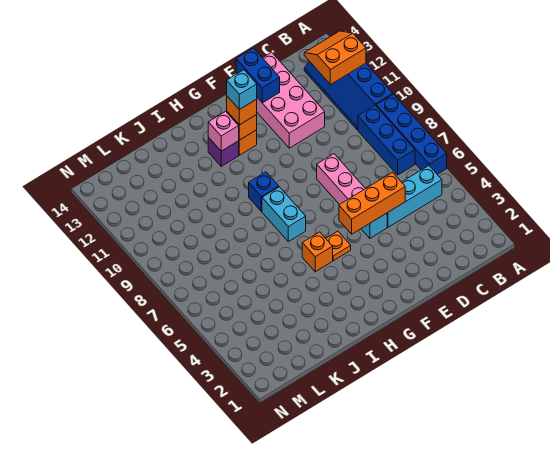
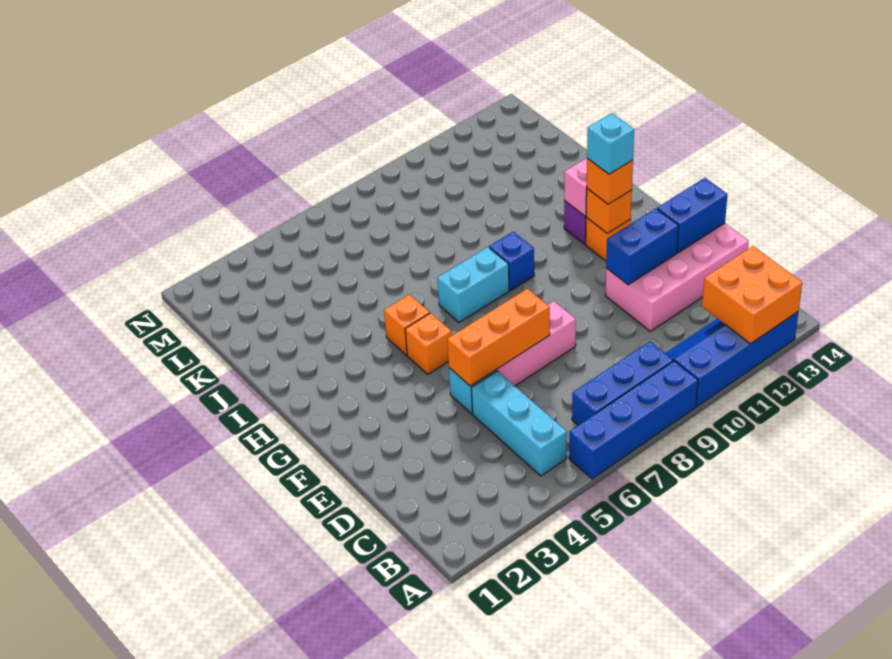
orange slope A12:B13 level 2 top 12 -> orange brick A12:B13 level 2
orange brick D5:F5 level 2 -> orange brick E5:E7 level 2
none -> blue brick E11:E12 level 2
orange plate G5 level 1 -> orange brick G5 level 1

